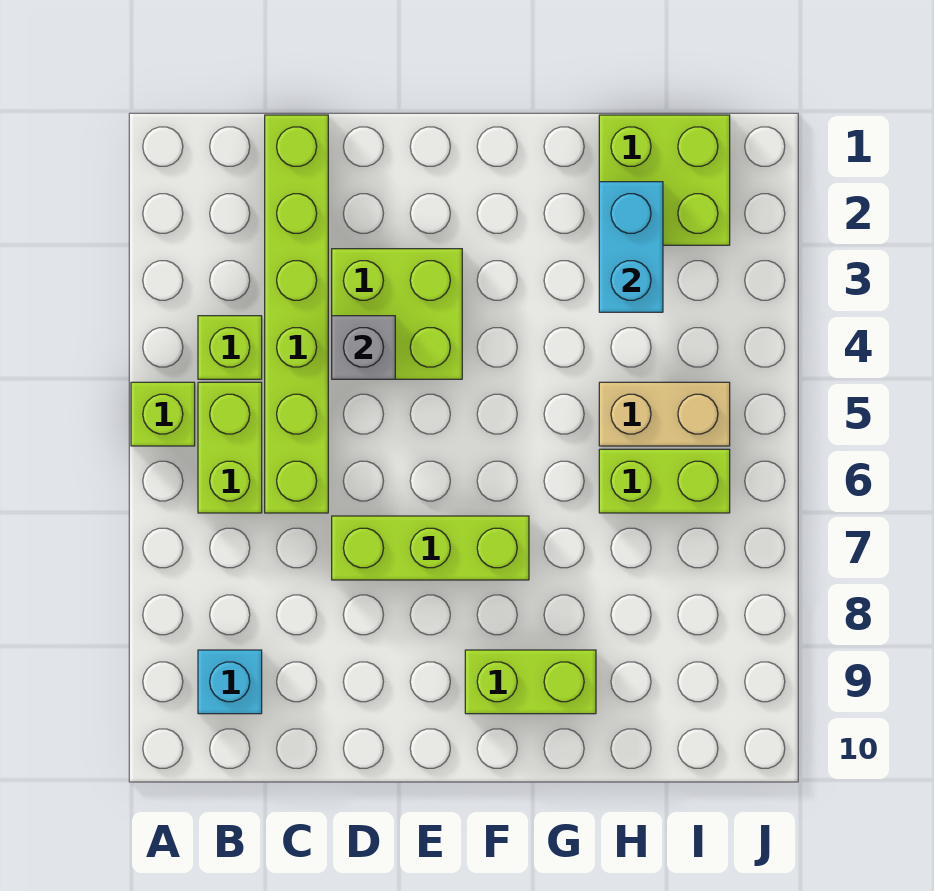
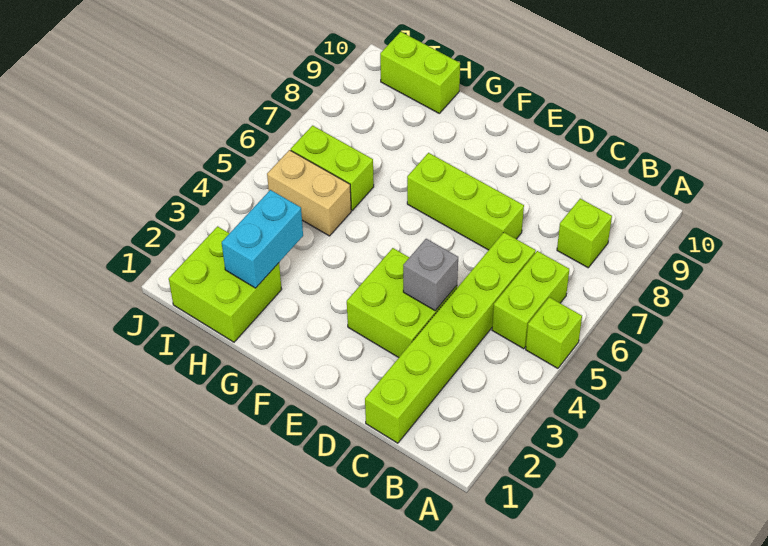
lime brick B4 level 1 -> lime brick B8 level 1
cyan brick B9 level 1 -> none
lime brick F9:G9 level 1 -> lime brick H10:I10 level 1

